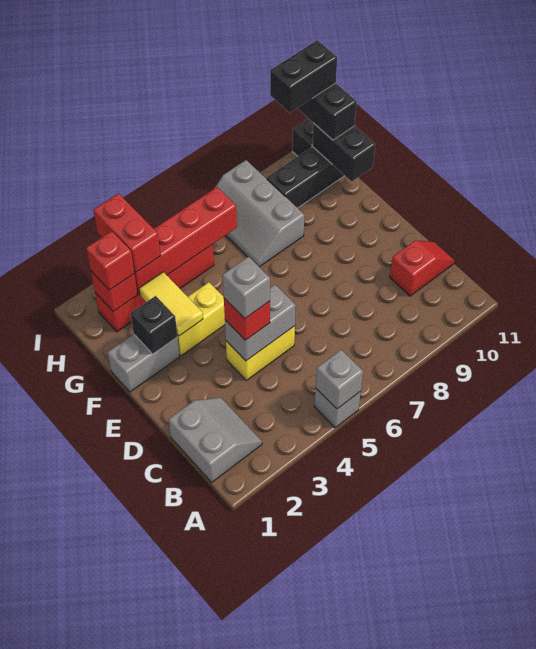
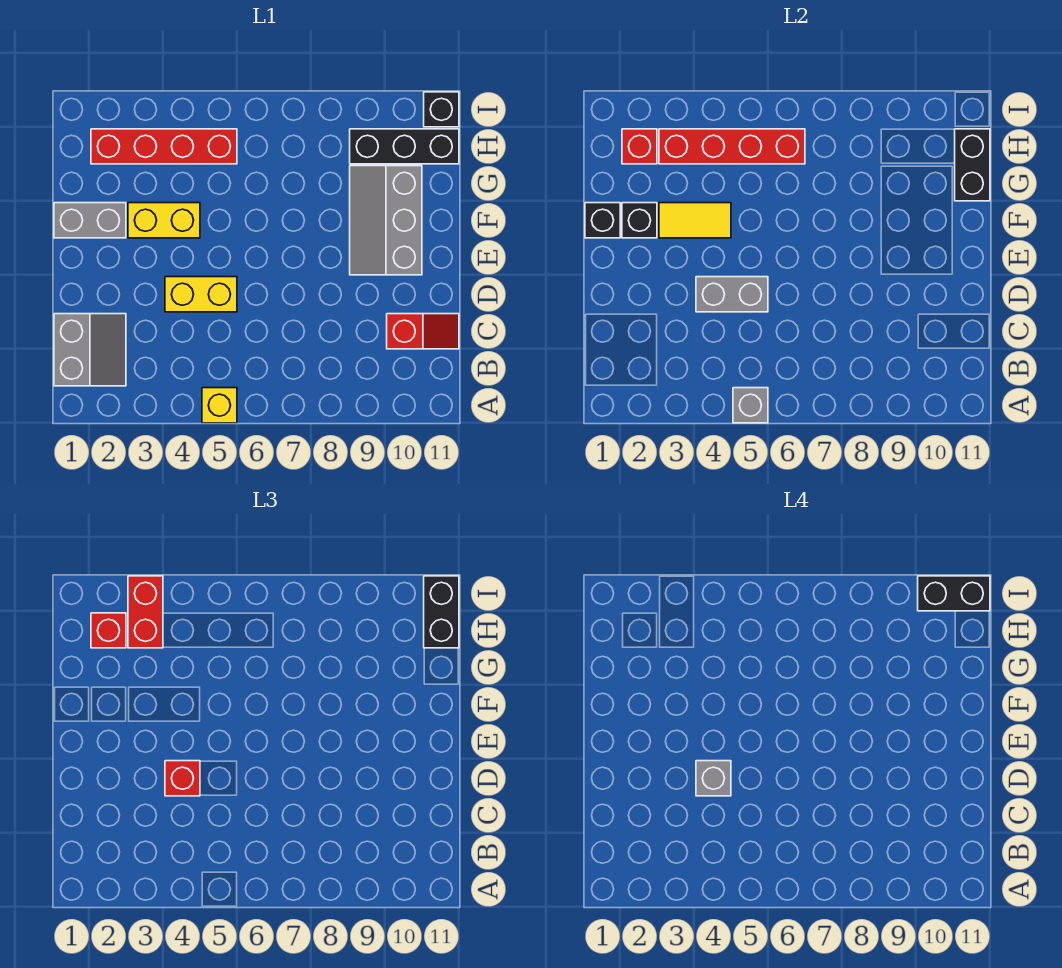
grey brick A5 level 1 -> yellow brick A5 level 1
none -> black brick F1 level 2
yellow tile F3:G3 level 2 -> yellow tile F3:F4 level 2
grey slope G7:I8 level 1 top 8 -> grey slope E9:G10 level 1 top 10

